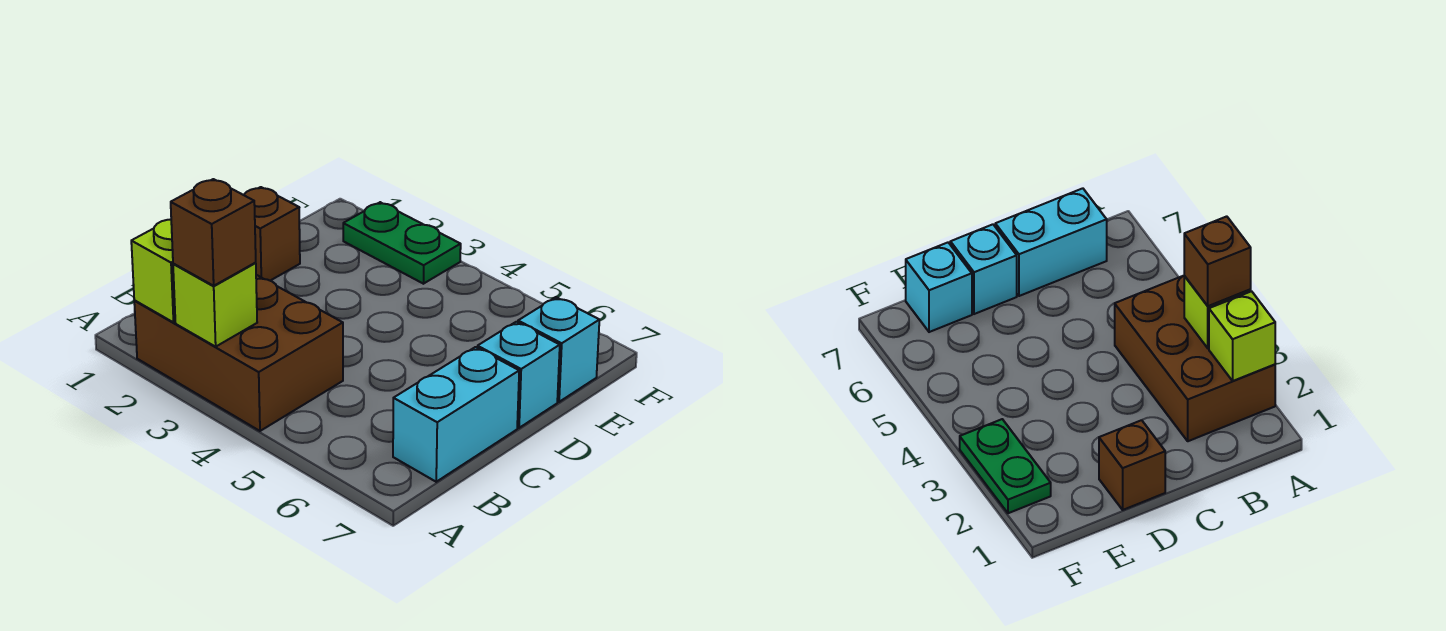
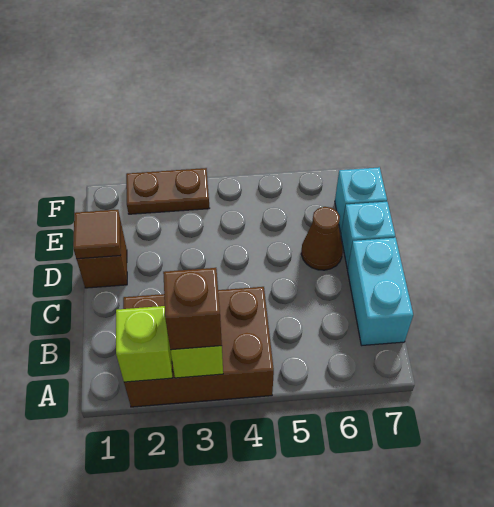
none -> brown tile D1 level 2
none -> brown cone D6 level 1
green plate F2:F3 level 1 -> brown plate F2:F3 level 1

